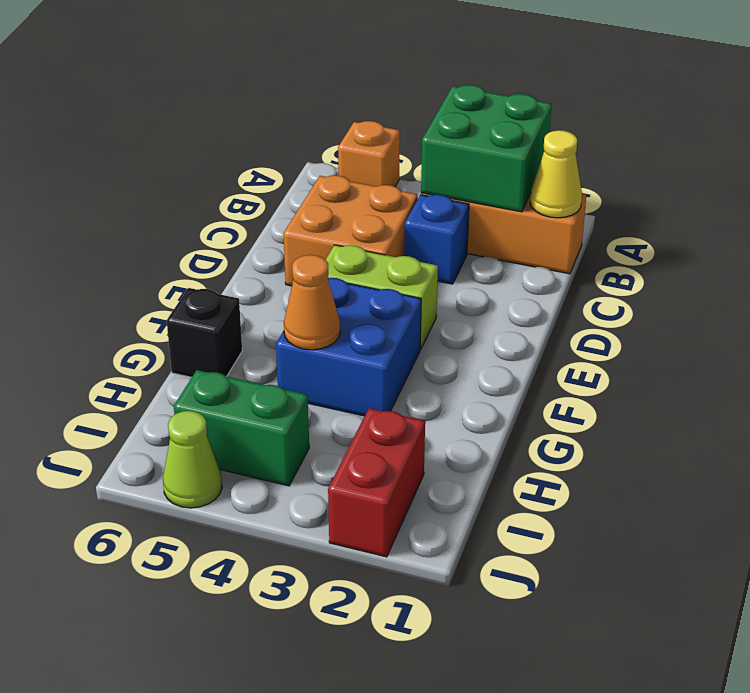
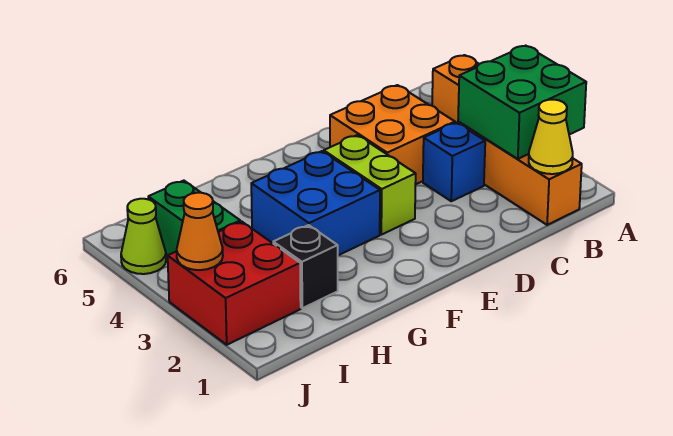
orange cone G4 level 2 -> orange cone J3 level 2
black brick G6 level 1 -> black brick H2 level 1
red brick I2:J2 level 1 -> red brick I2:J3 level 1

